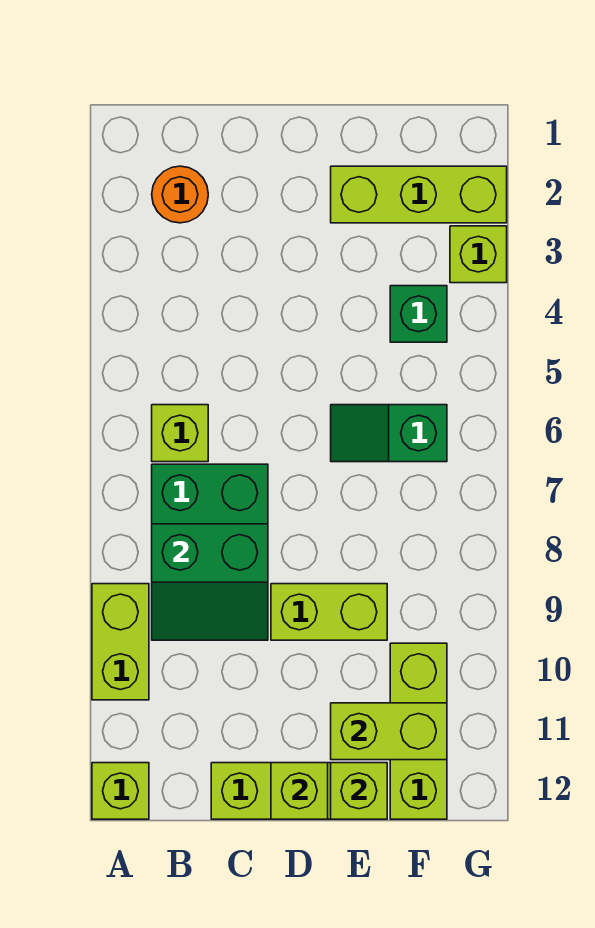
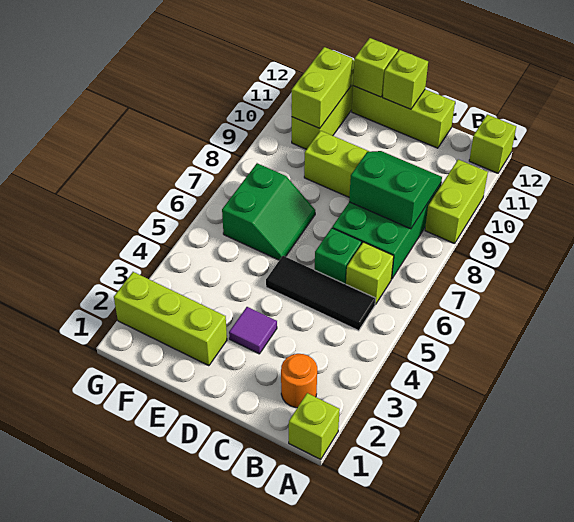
none -> black tile B5:D5 level 1
none -> purple tile D3 level 1
green slope E6:F6 level 1 top F -> green slope E6:F7 level 1 top F
lime brick E11:F11 level 2 -> lime brick F10:F11 level 2
green brick F4 level 1 -> green brick C6 level 1
lime brick G3 level 1 -> lime brick A1 level 1

